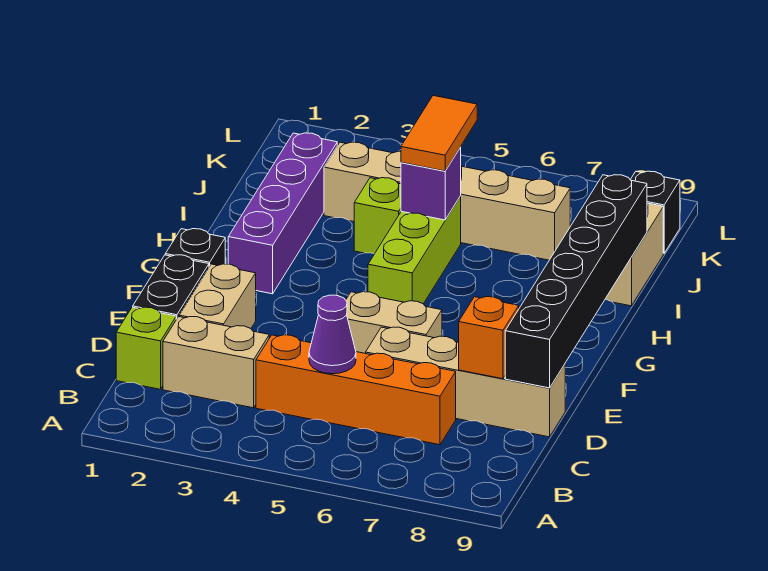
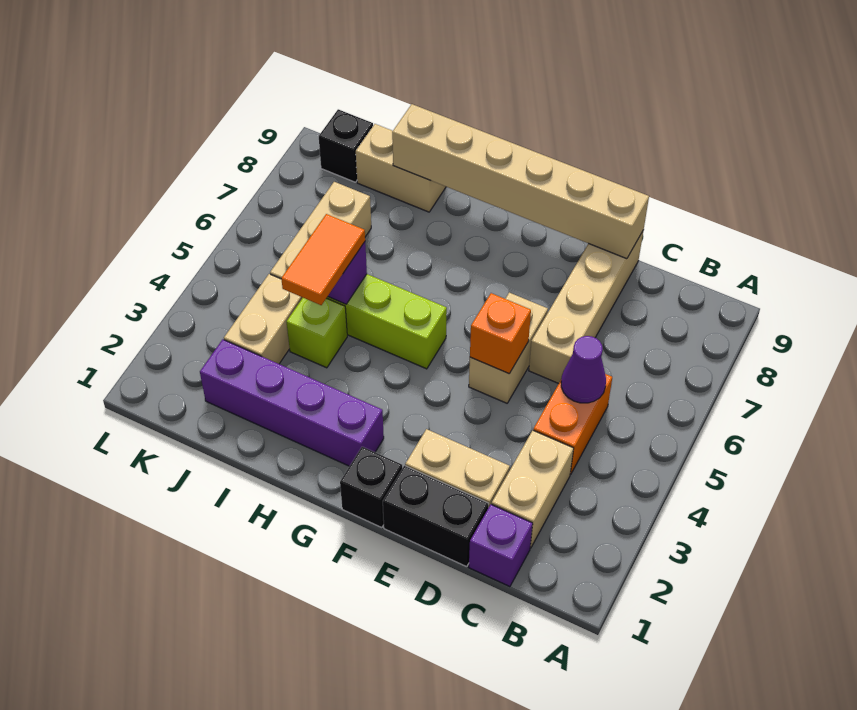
lime brick C1 level 1 -> purple brick C1 level 1
orange brick C4:C7 level 1 -> orange brick C4:C5 level 1
orange brick D8 level 2 -> orange brick E5 level 2
black brick D9:I9 level 2 -> tan brick D9:I9 level 2
orange tile I5:J5 level 3 -> orange tile I4:I5 level 3

